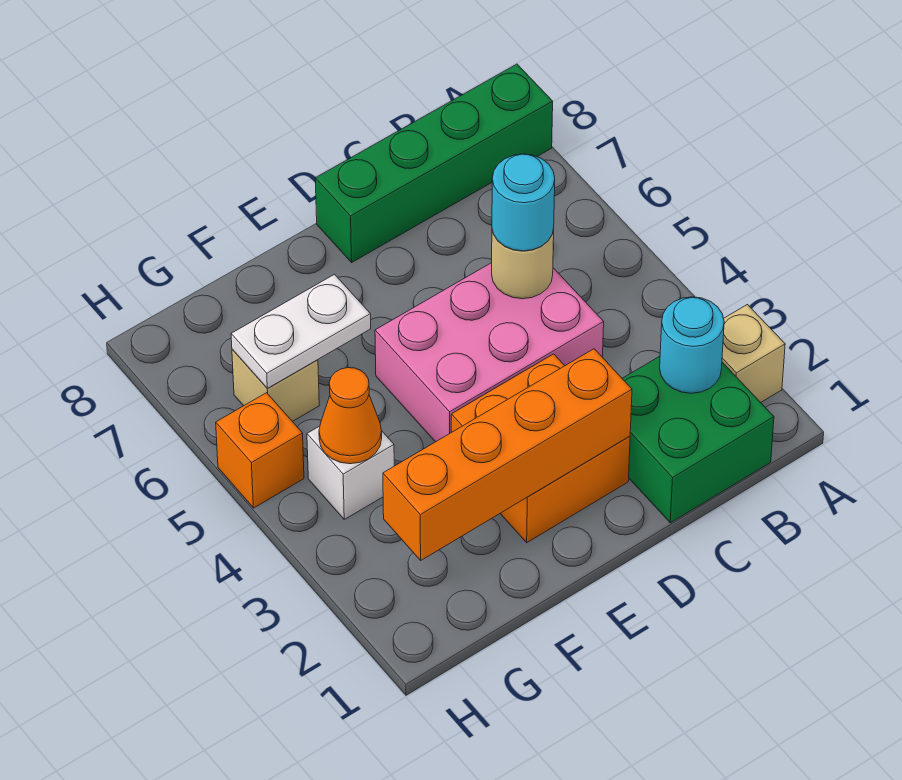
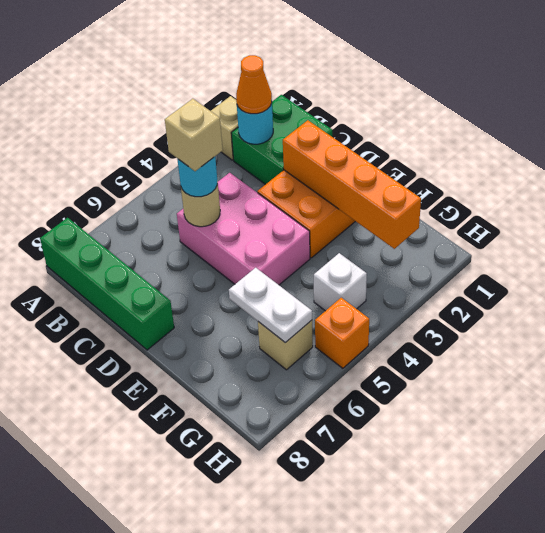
none -> tan brick C5 level 4
orange cone G4 level 2 -> orange cone B2 level 3

